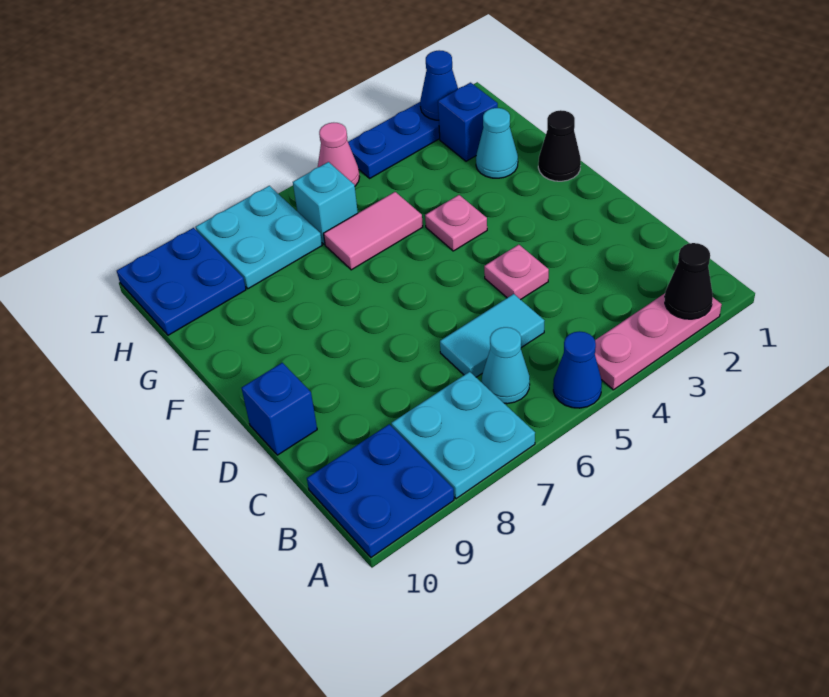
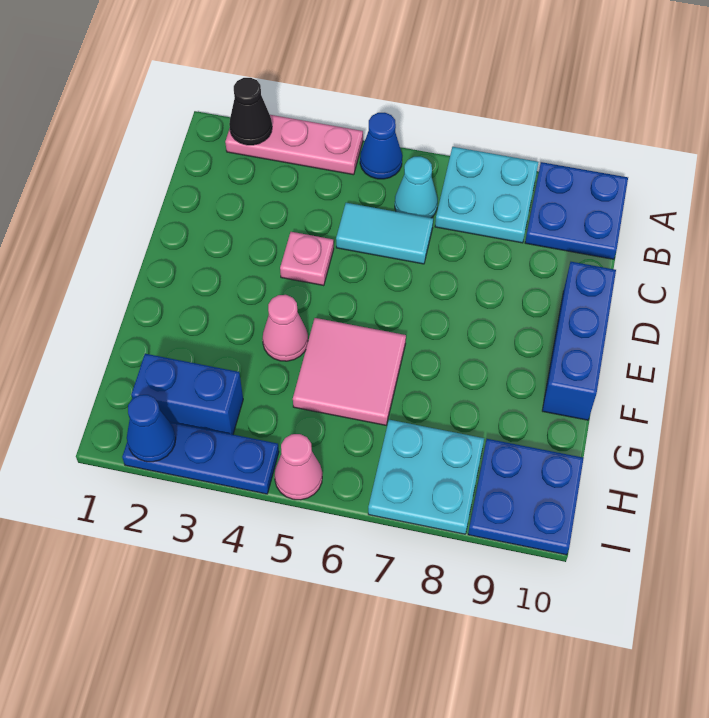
blue brick D10 level 1 -> blue brick D10:F10 level 1
black cone F1 level 1 -> none
pink plate F4 level 1 -> pink cone F4 level 1
cyan cone G2 level 1 -> none
pink tile G5:G6 level 1 -> pink tile F5:G6 level 1
blue brick H2 level 1 -> blue brick H2:H3 level 1
cyan brick H6 level 1 -> none

